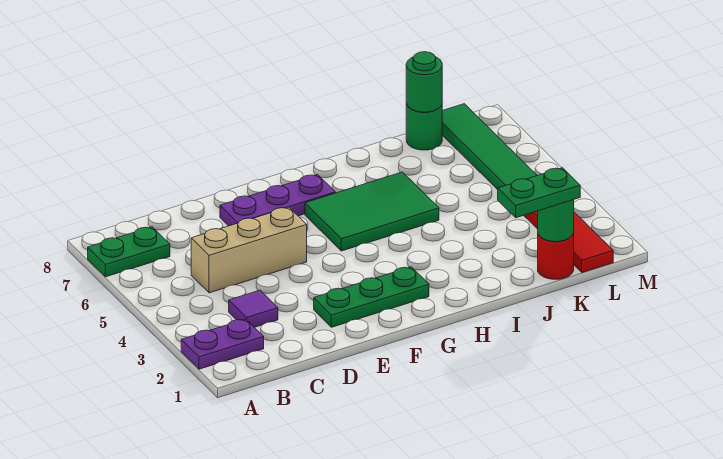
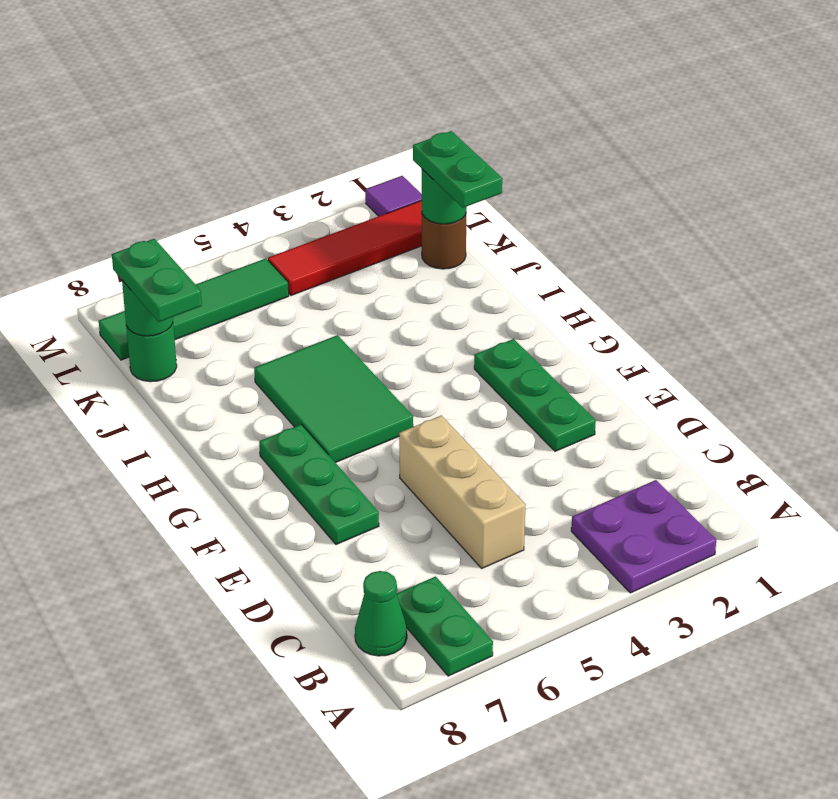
purple plate A2:B2 level 1 -> purple plate A2:B3 level 1
none -> green cone B8 level 1
purple tile C3 level 1 -> purple tile M1 level 1
purple plate E7:G7 level 1 -> green plate E7:G7 level 1
none -> green plate J8:K8 level 3
red round brick K1 level 1 -> brown round brick K1 level 1

